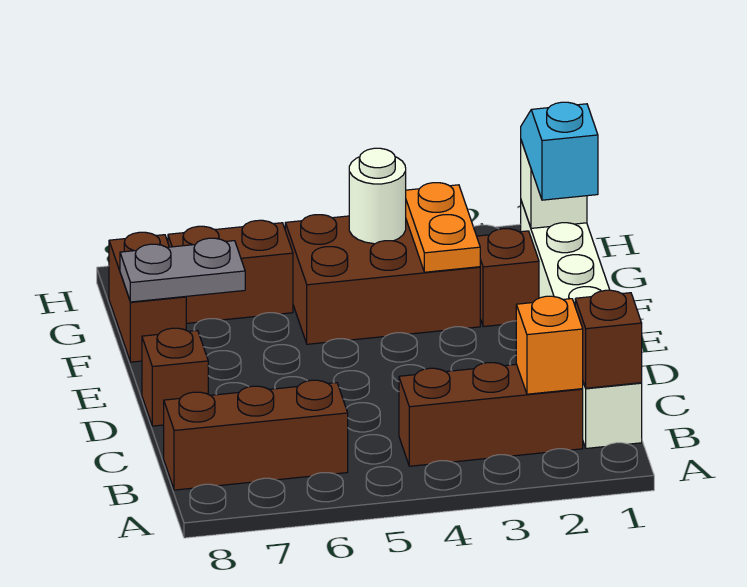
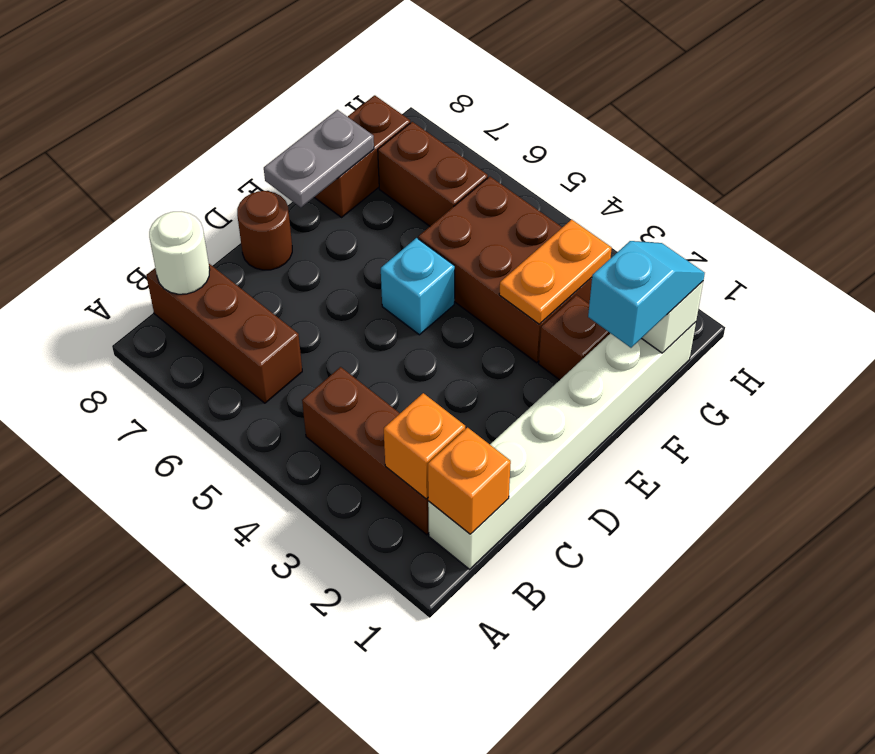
brown brick B1 level 2 -> orange brick B1 level 2
brown brick D8 level 1 -> brown round brick D8 level 1
none -> cyan brick E5 level 1
grey plate F7:F8 level 2 -> grey plate E8:F8 level 2
white round brick G4 level 2 -> white round brick B8 level 2

